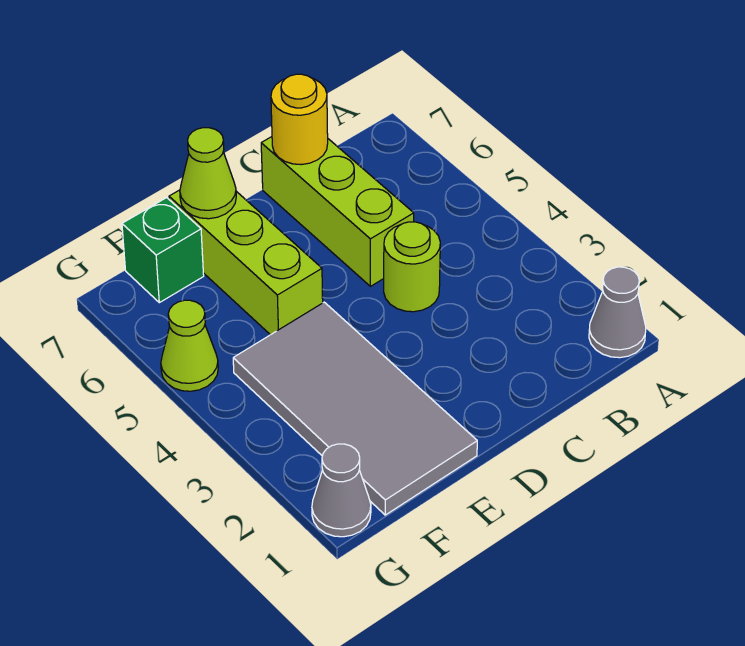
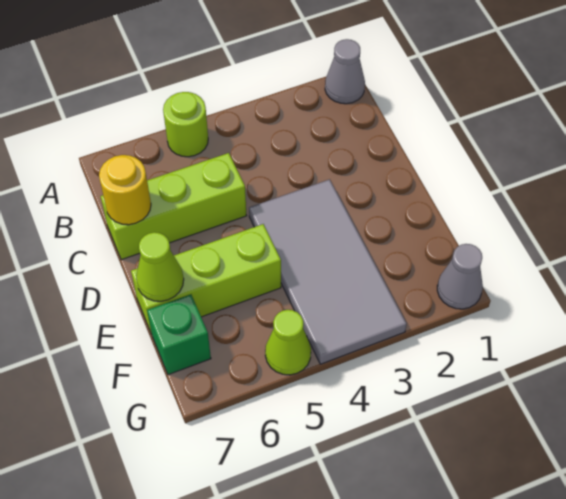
lime round brick C4 level 1 -> lime round brick A5 level 1
grey tile E1:F4 level 1 -> grey tile D3:G4 level 1

